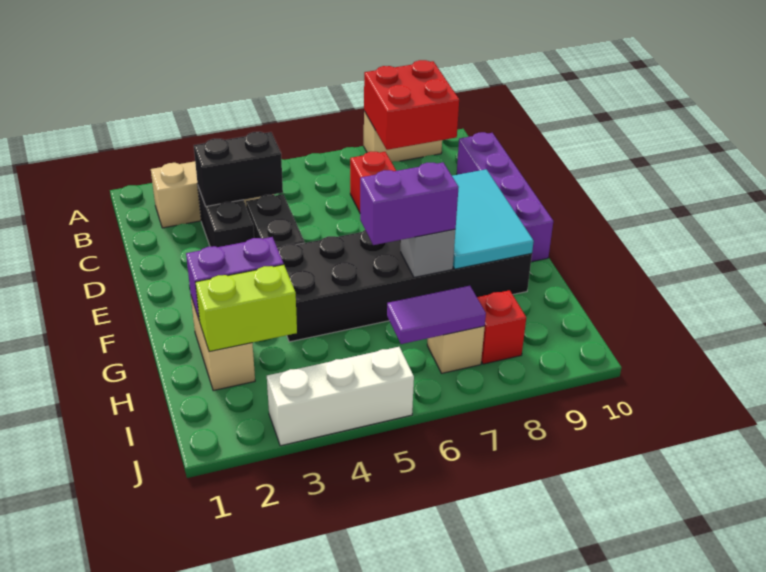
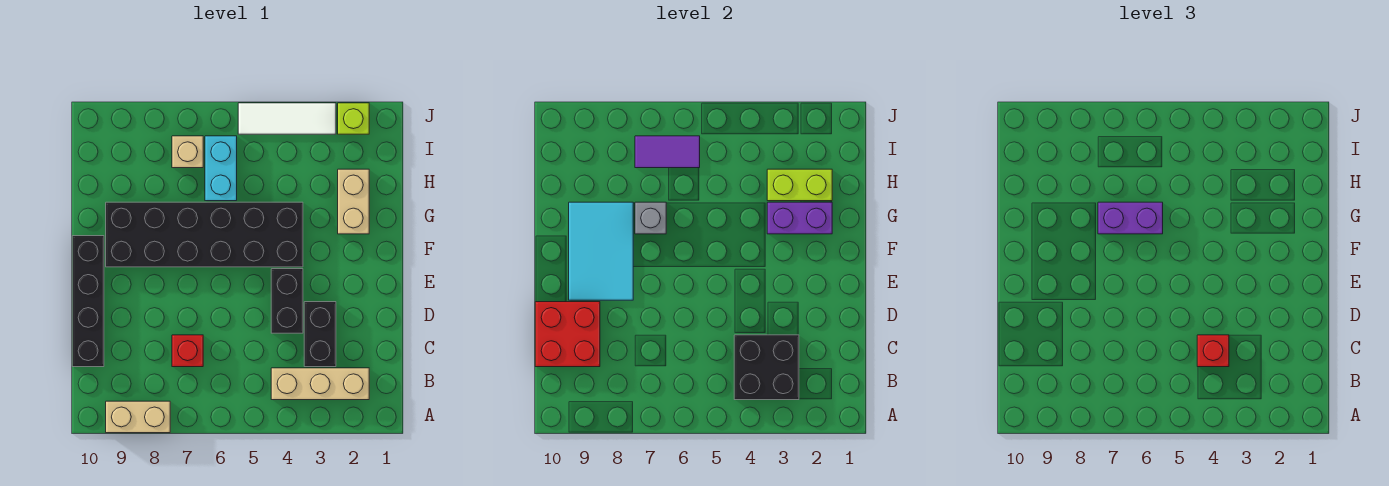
red brick A8:B9 level 2 -> red brick C9:D10 level 2
black brick C3:C4 level 2 -> black brick B3:C4 level 2
purple brick C10:F10 level 1 -> black brick C10:F10 level 1
none -> cyan brick H6:I6 level 1
red brick I8 level 1 -> red brick C4 level 3
none -> lime brick J2 level 1
white brick J3:J5 level 1 -> white tile J3:J5 level 1

